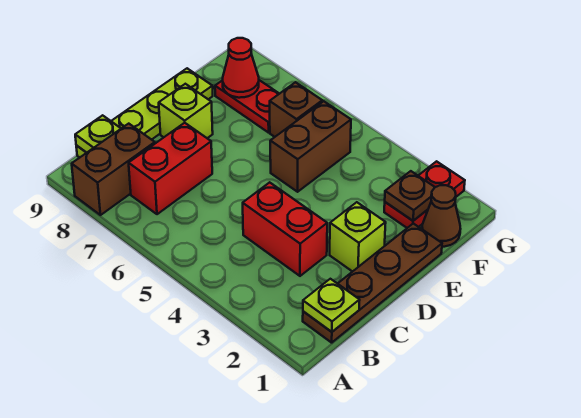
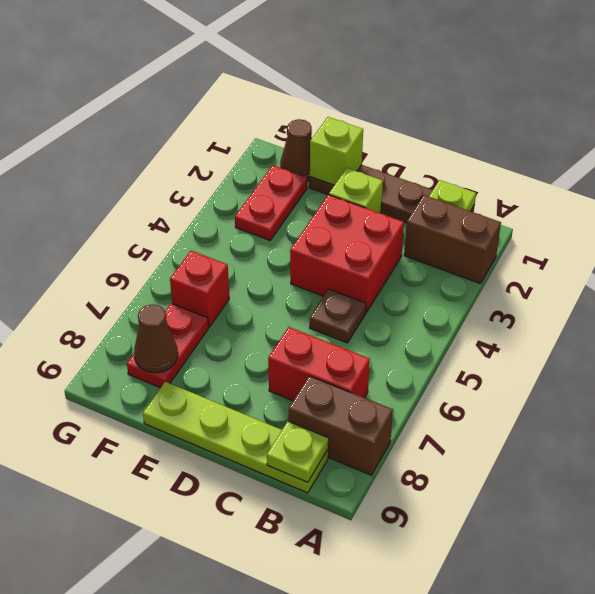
red brick C3:C4 level 1 -> red brick C3:D4 level 1
lime brick D8 level 1 -> lime brick E1 level 2
brown brick E5:F5 level 1 -> brown brick A2:B2 level 1
red plate F2:G2 level 1 -> red plate F2:F3 level 1
brown plate F2 level 2 -> brown plate C5 level 1
brown brick F6 level 1 -> red brick F6 level 1
red cone F8 level 2 -> brown cone F8 level 2

